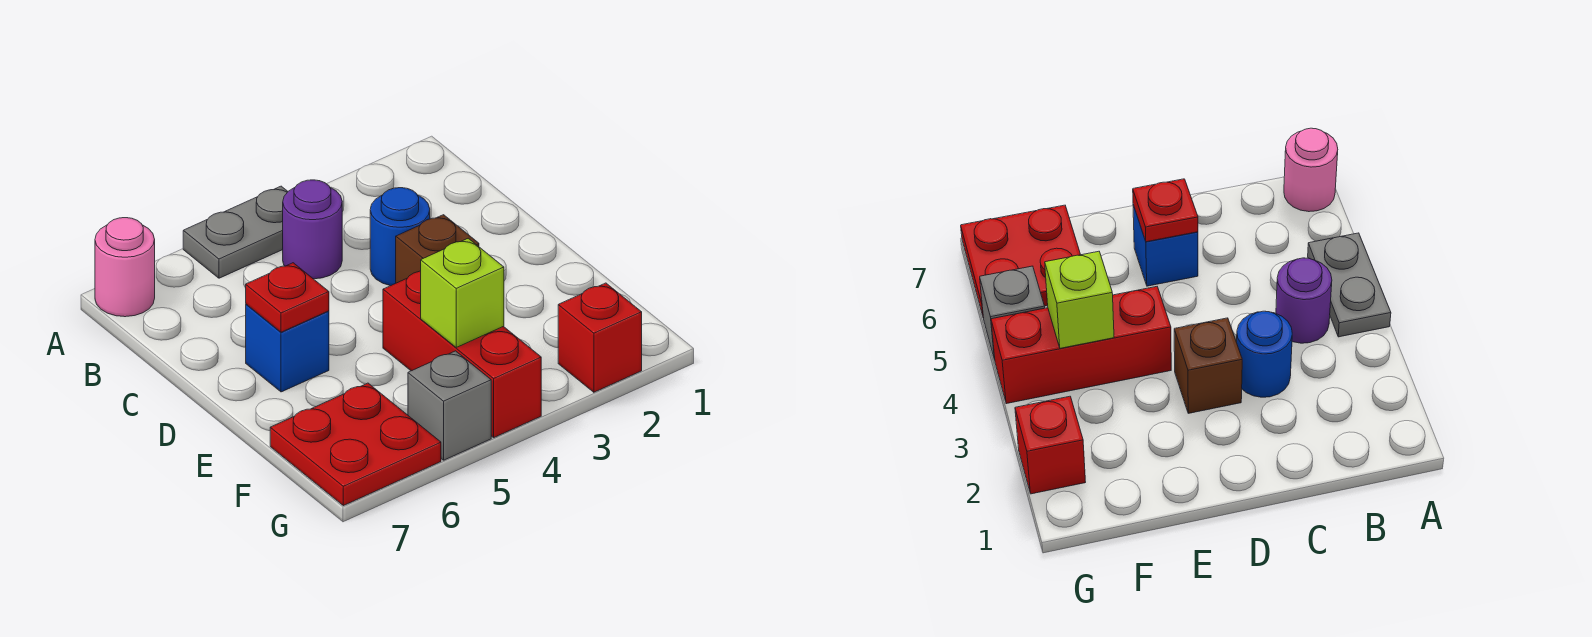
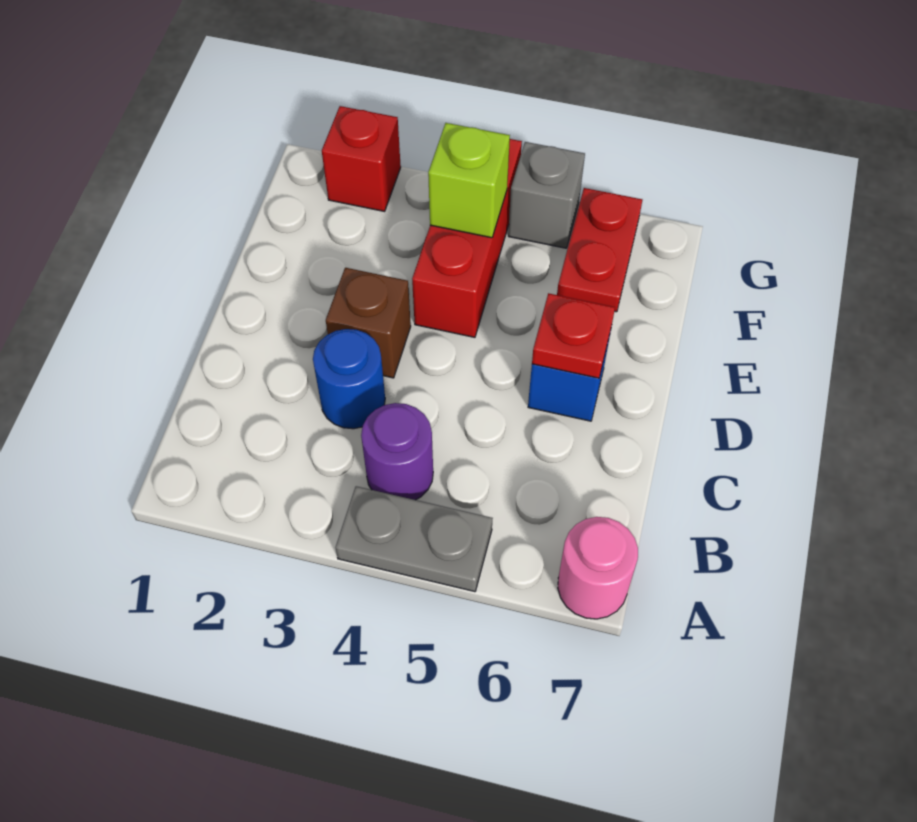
red plate F6:G7 level 1 -> red plate F6:G6 level 1

